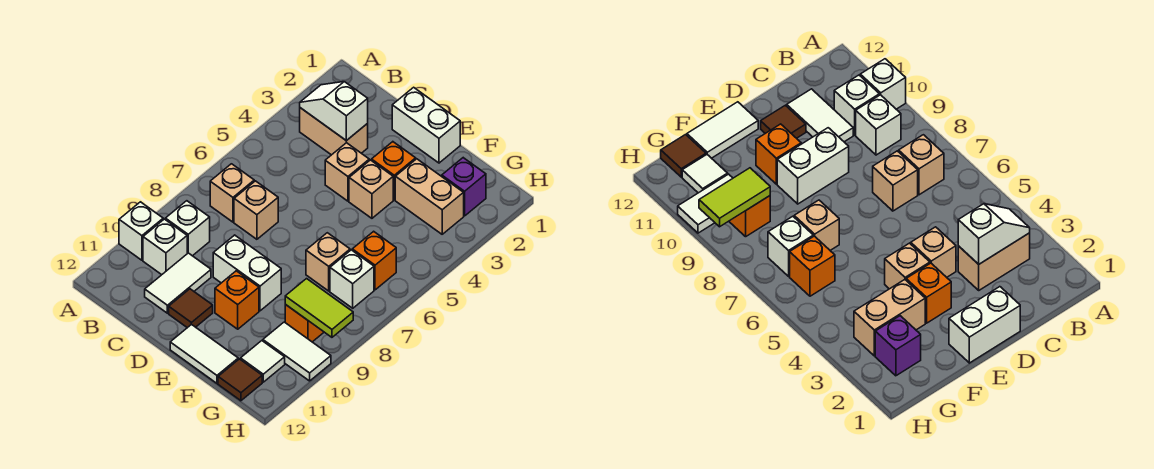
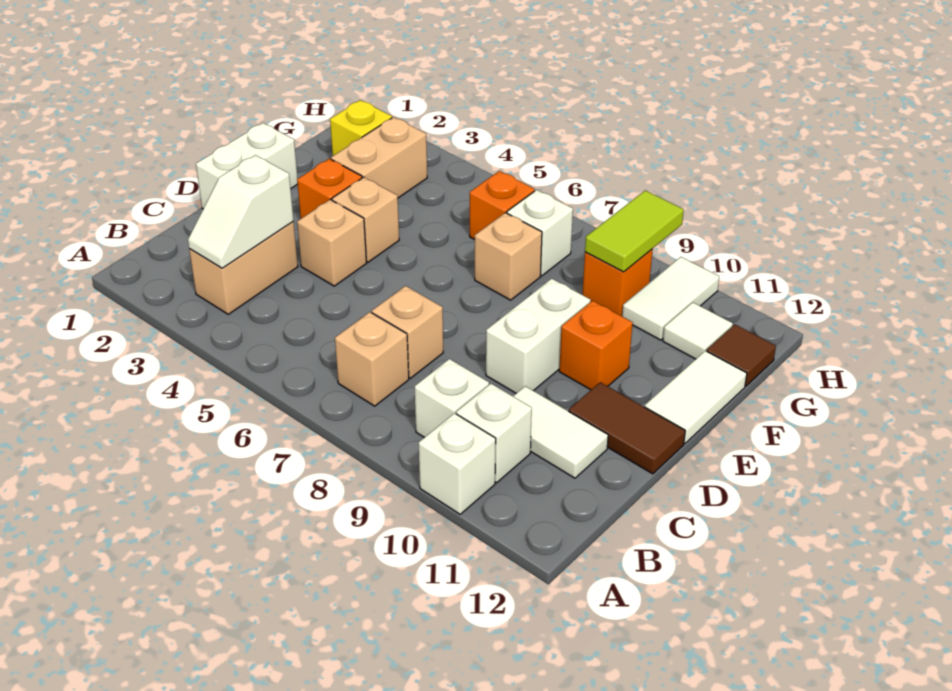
brown tile D11 level 1 -> brown tile D11:D12 level 1
purple brick G2 level 1 -> yellow brick G2 level 1

